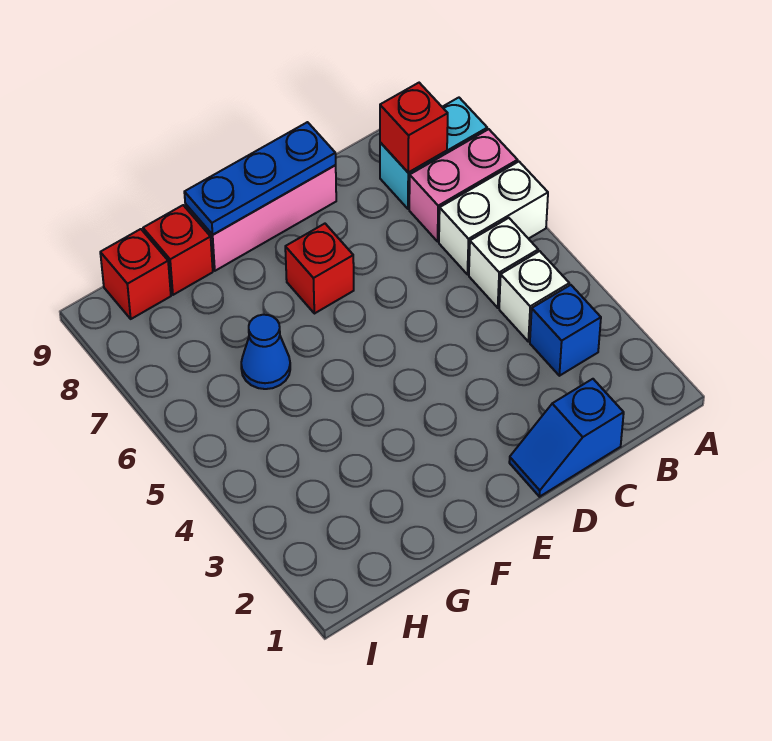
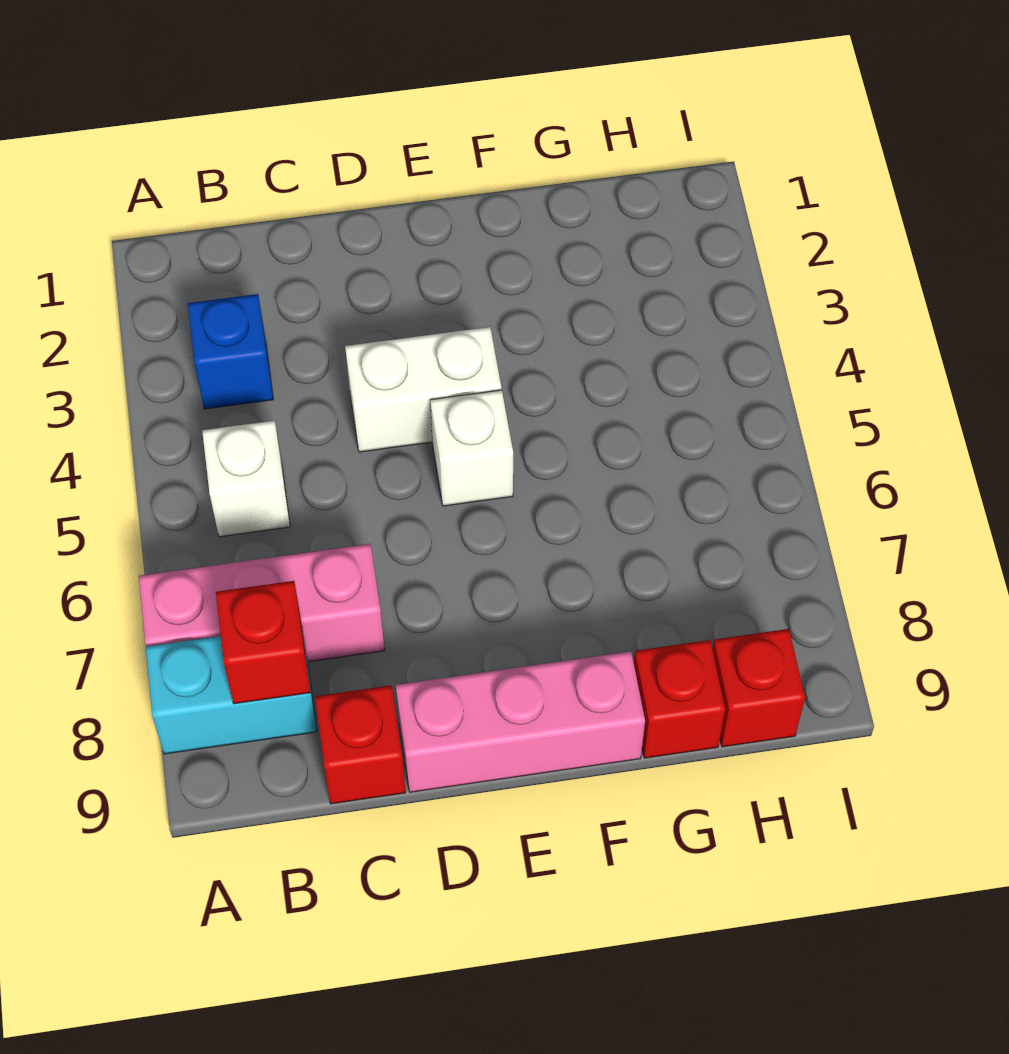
white brick A6:B6 level 1 -> white brick D4:E4 level 1
pink brick A7:B7 level 1 -> pink brick A7:C7 level 1
white brick B4 level 1 -> white brick E5 level 1
blue slope C1:D1 level 1 top C -> none
blue plate D9:F9 level 2 -> none
red brick E7 level 1 -> red brick C9 level 1
blue cone G6 level 1 -> none

